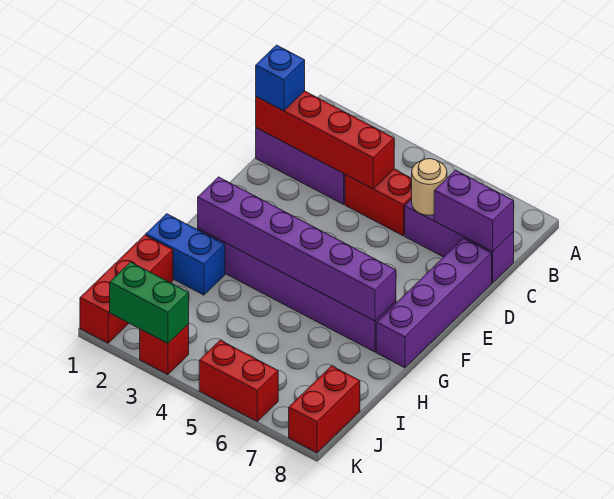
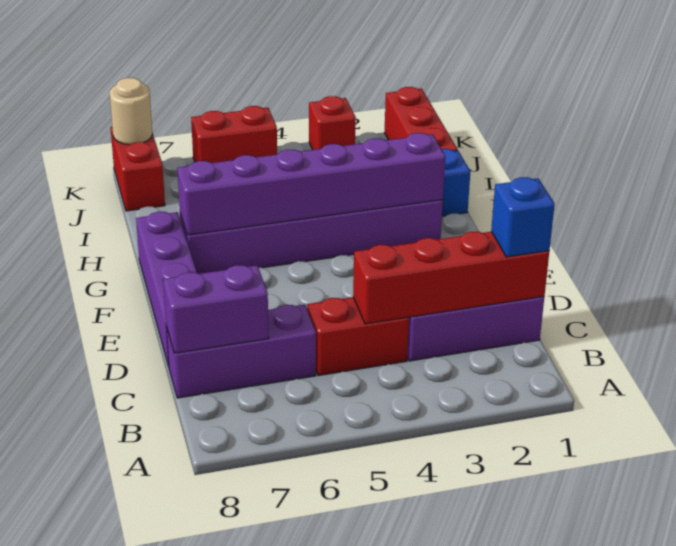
tan round brick C6 level 2 -> tan round brick K8 level 2
green brick K2:K3 level 2 -> none

